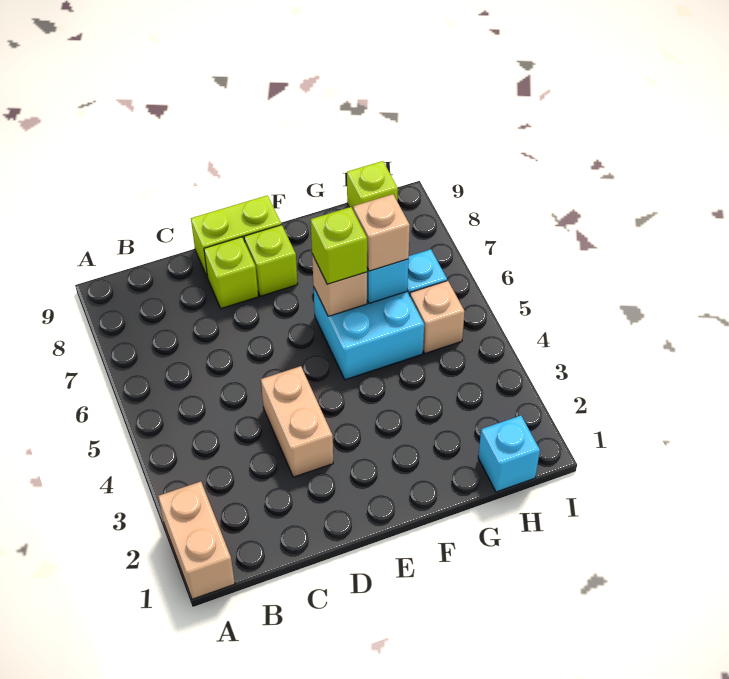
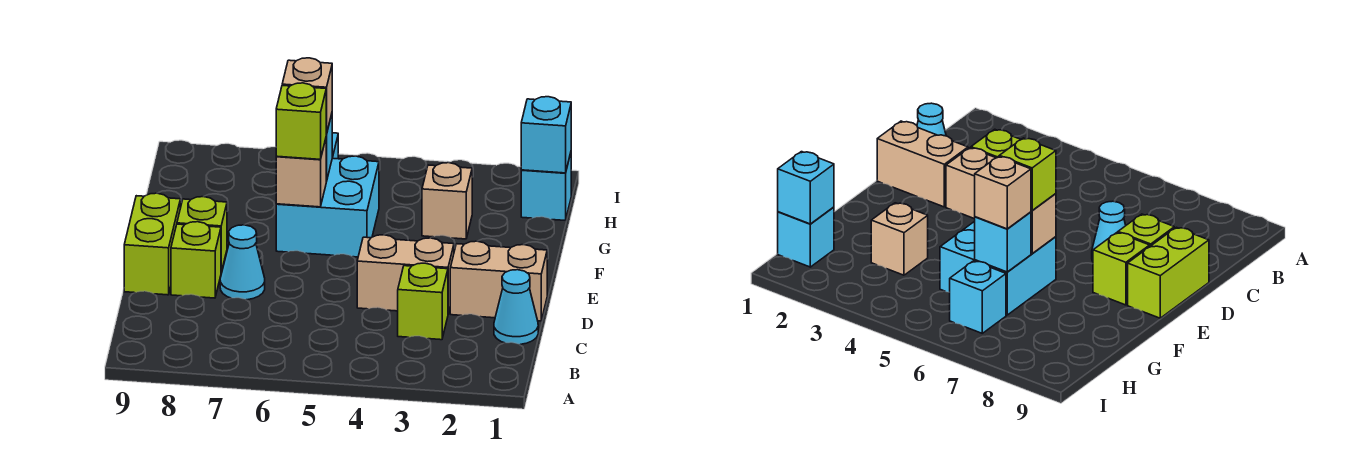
tan brick A1:A2 level 1 -> tan brick D1:D2 level 1
none -> cyan cone C1 level 1
none -> cyan cone D7 level 1
none -> cyan brick H1 level 2
tan brick H5 level 1 -> tan brick G3 level 1
lime brick H9 level 1 -> lime brick C3 level 1

